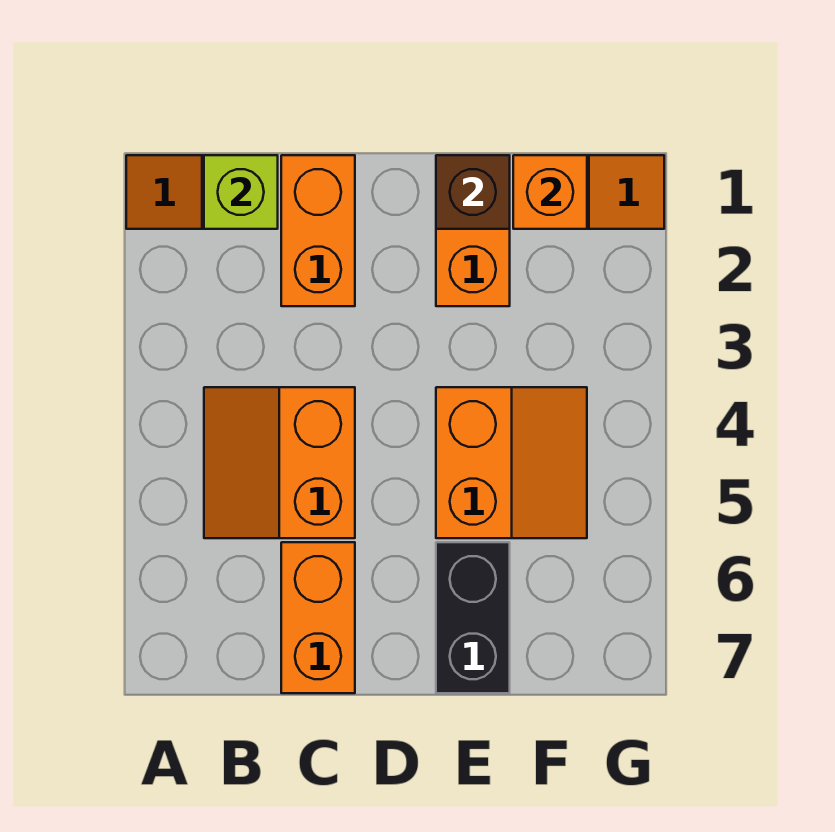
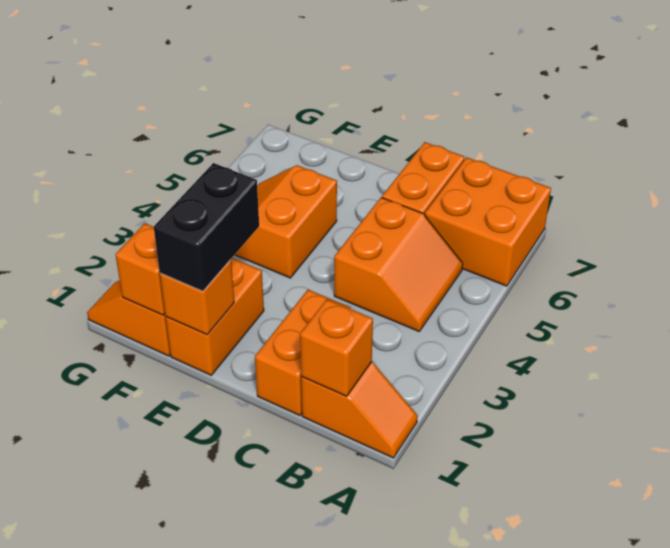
none -> orange brick A6:B7 level 1
lime brick B1 level 2 -> orange brick B1 level 2
brown brick E1 level 2 -> orange brick E1 level 2
black brick E6:E7 level 1 -> black brick E1:E2 level 3

